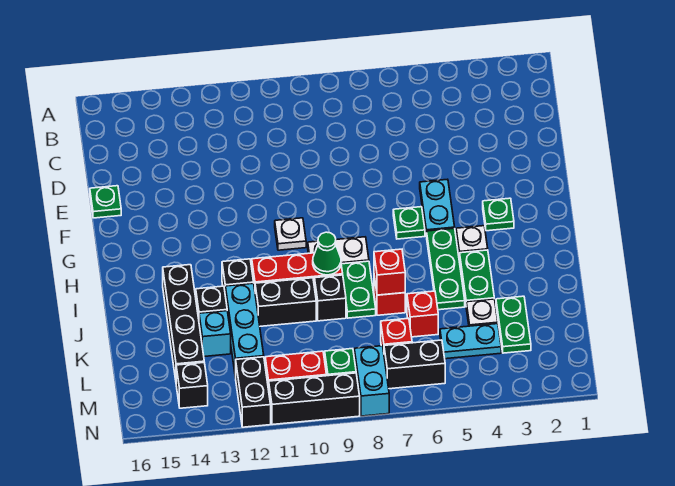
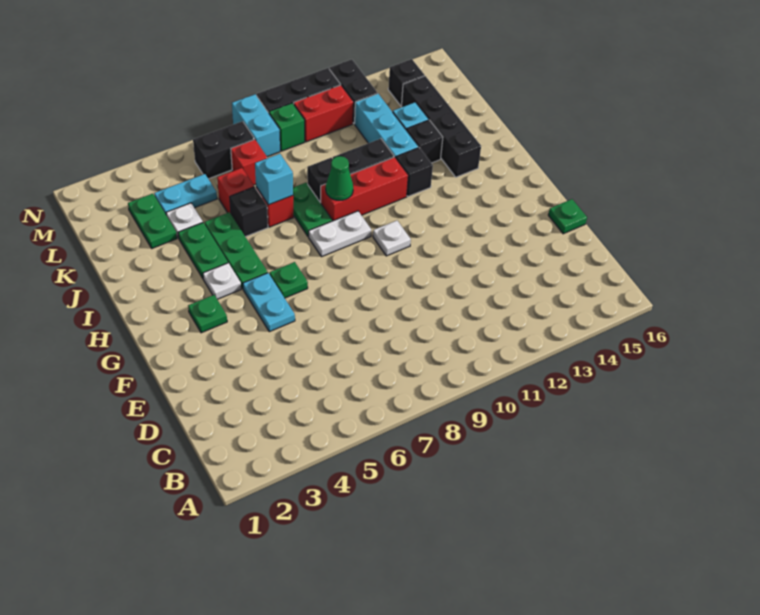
none -> black brick J6 level 1
red brick J7 level 2 -> cyan brick J7 level 2

